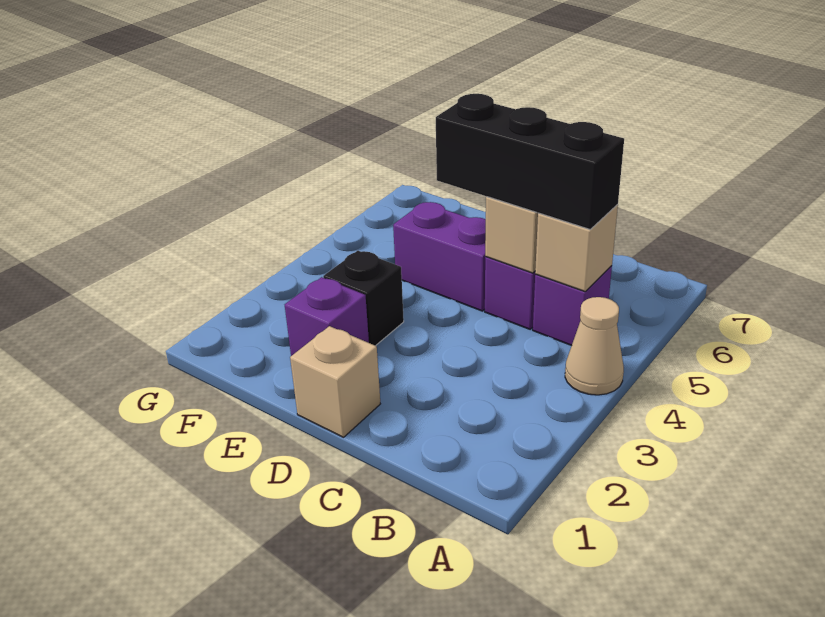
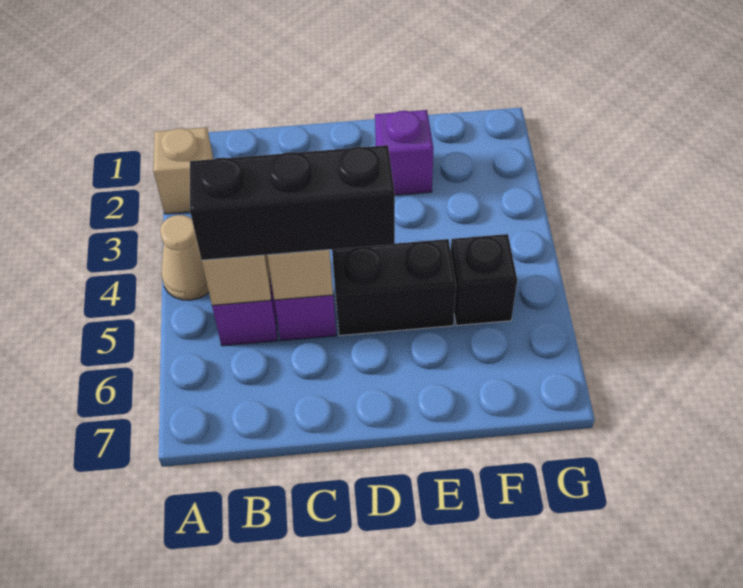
tan brick D1 level 1 -> tan brick A2 level 1
purple brick D5:E5 level 1 -> black brick D5:E5 level 1
black brick E3 level 1 -> black brick F5 level 1

